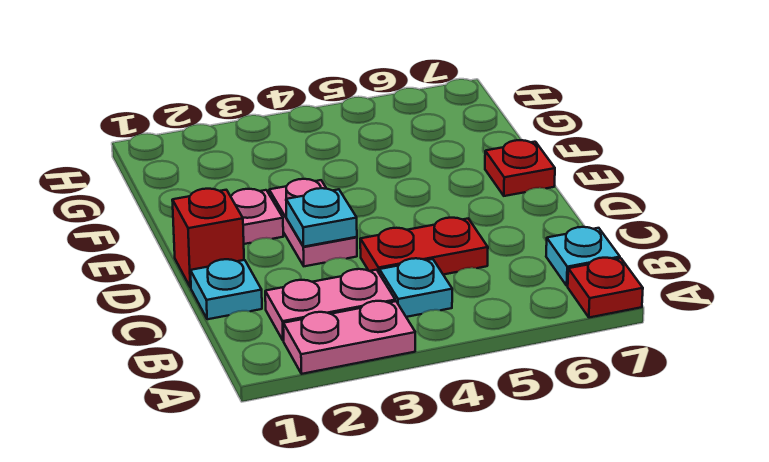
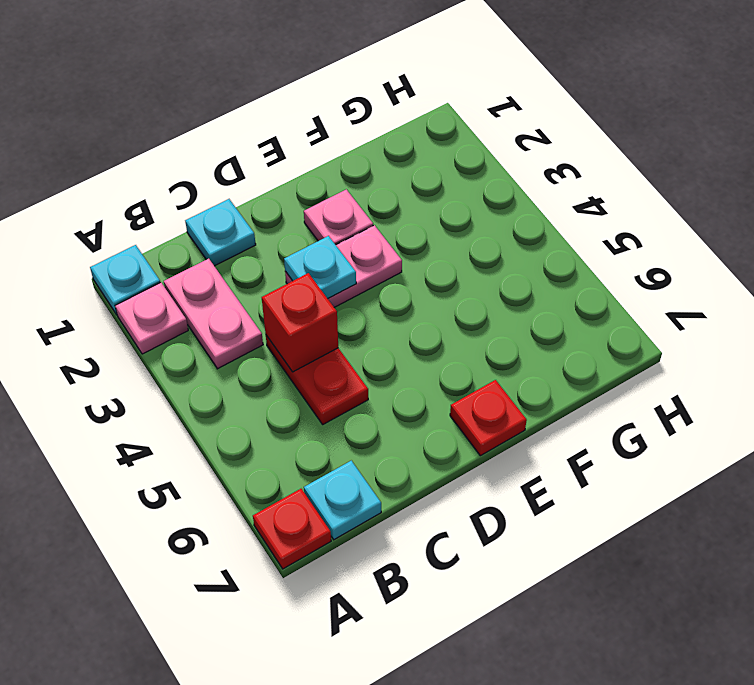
pink plate A2:A3 level 1 -> pink plate A2 level 1
cyan plate B4 level 1 -> cyan plate A1 level 1
red brick D1 level 1 -> red brick C4 level 2

